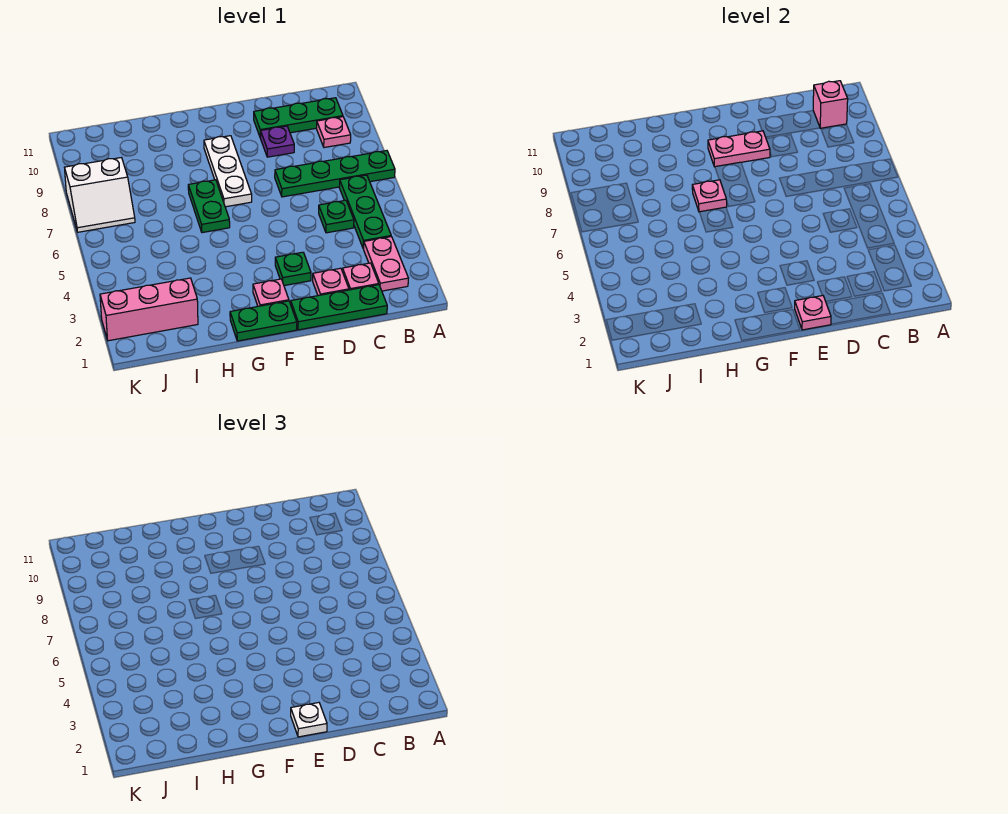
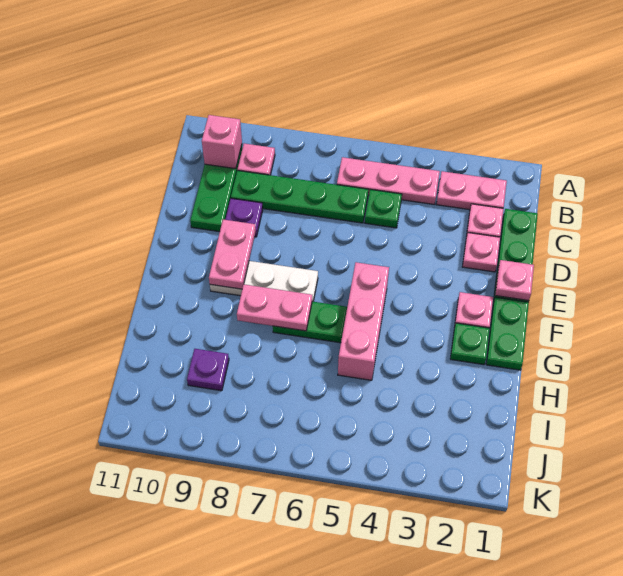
green plate A7:D7 level 1 -> green plate C6:C9 level 1
green plate B4:B6 level 1 -> pink plate B4:B6 level 1
white plate E1 level 3 -> none
green plate E3 level 1 -> green plate G2 level 1
pink plate G7 level 2 -> pink plate G7:G8 level 2
pink brick I2:K2 level 1 -> pink brick F5:H5 level 1
none -> purple plate I9 level 1
white slope J7:K8 level 1 top 8 -> none

